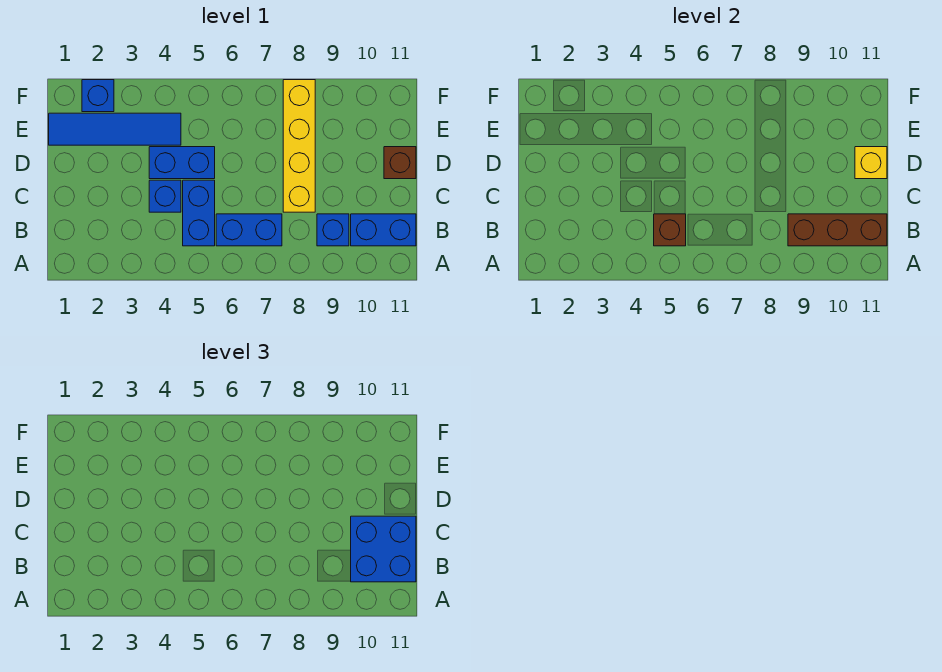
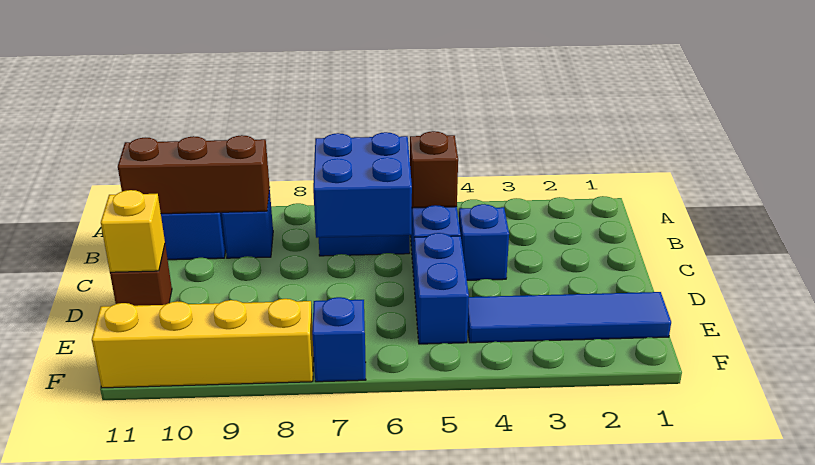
blue brick B10:C11 level 3 -> blue brick B6:C7 level 2
yellow brick C8:F8 level 1 -> yellow brick F8:F11 level 1
blue brick D4:D5 level 1 -> blue brick D5:E5 level 1
blue brick F2 level 1 -> blue brick F7 level 1

